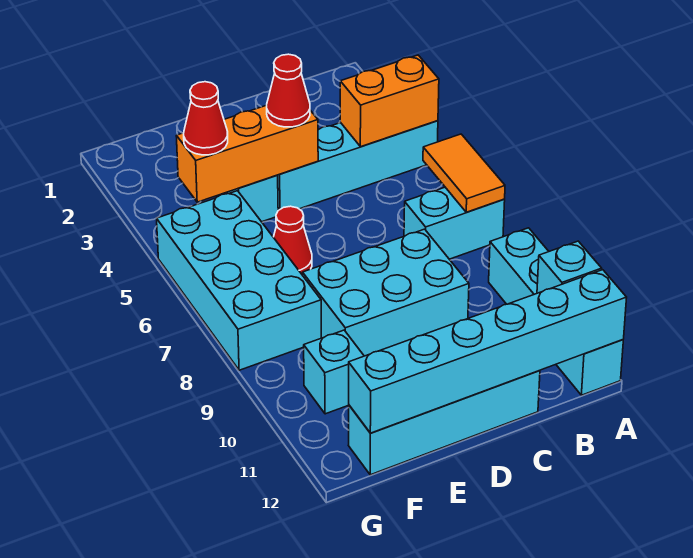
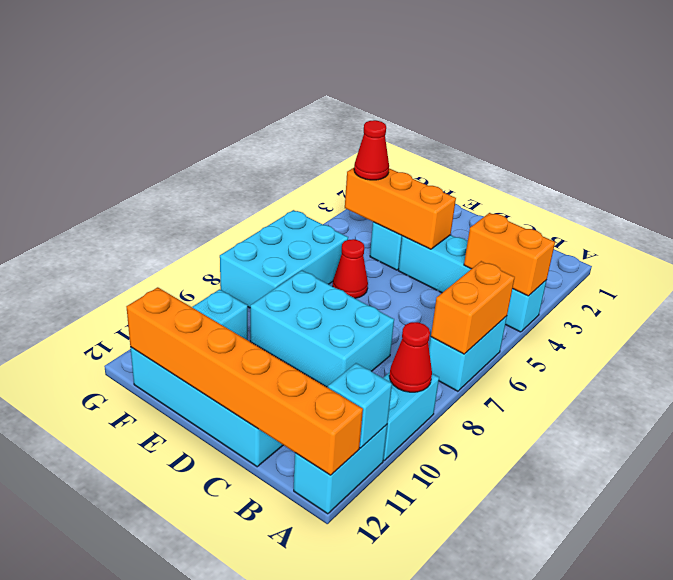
orange tile A6:A7 level 2 -> orange brick A6:A7 level 2
cyan brick A7:B7 level 1 -> cyan brick A6:A7 level 1
cyan brick A12:F12 level 2 -> orange brick A12:F12 level 2
red cone D4 level 3 -> red cone A9 level 2
cyan brick F5:G8 level 1 -> cyan brick F6:G8 level 1

